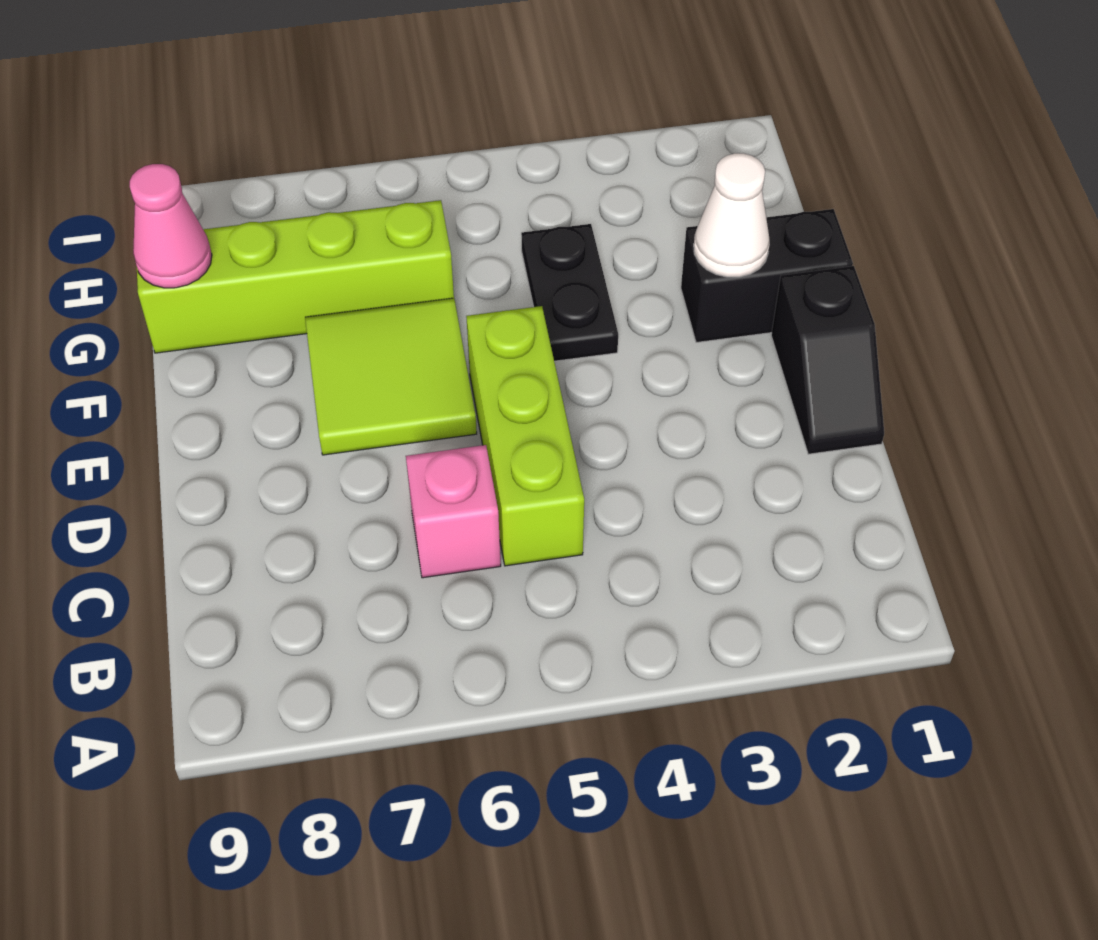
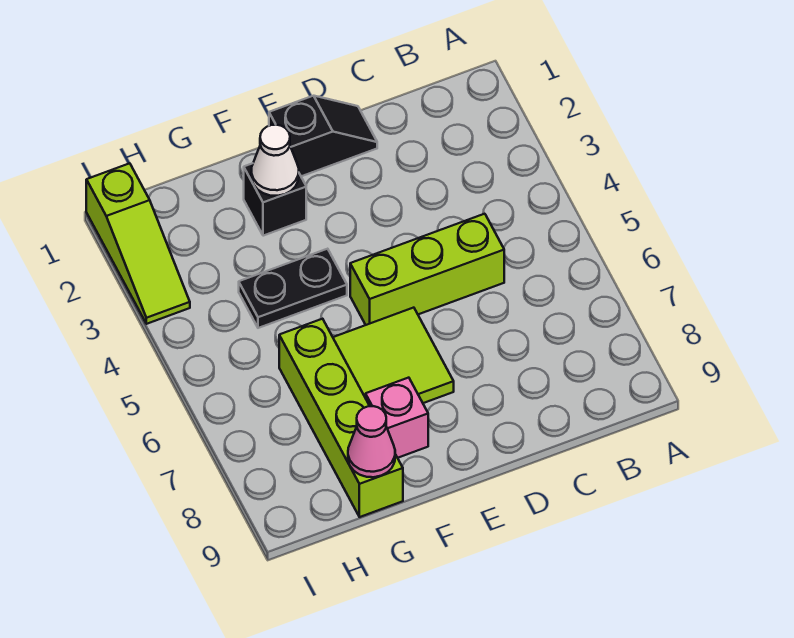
pink brick C6 level 1 -> pink brick F8 level 1
black brick F1:F2 level 1 -> black brick F2 level 1
none -> lime slope I1:I3 level 1 top 1

